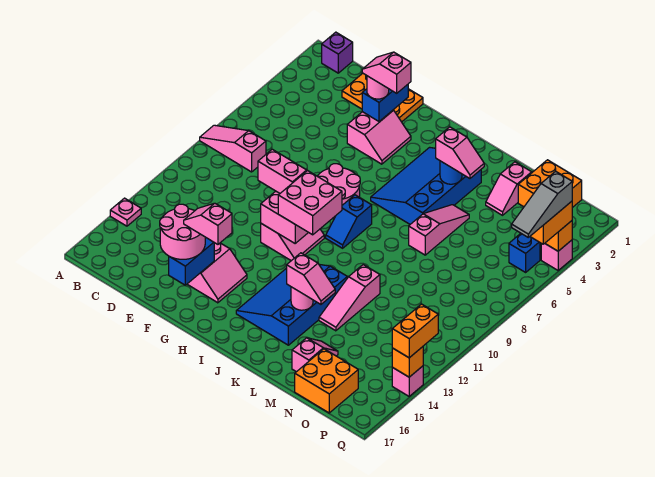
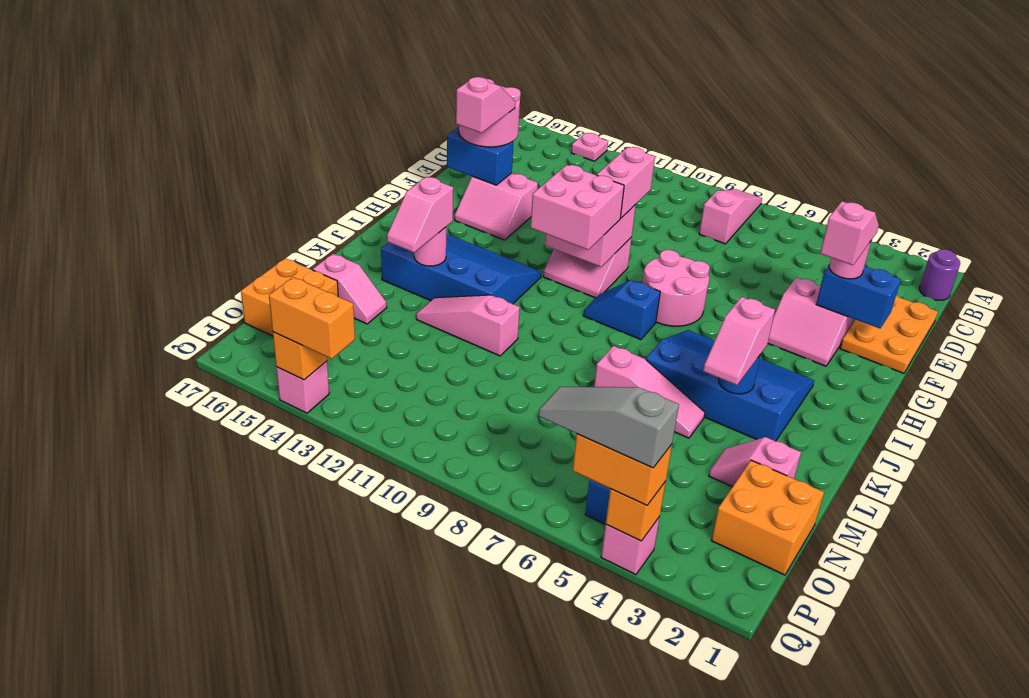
purple brick B1 level 1 -> purple round brick B1 level 1

